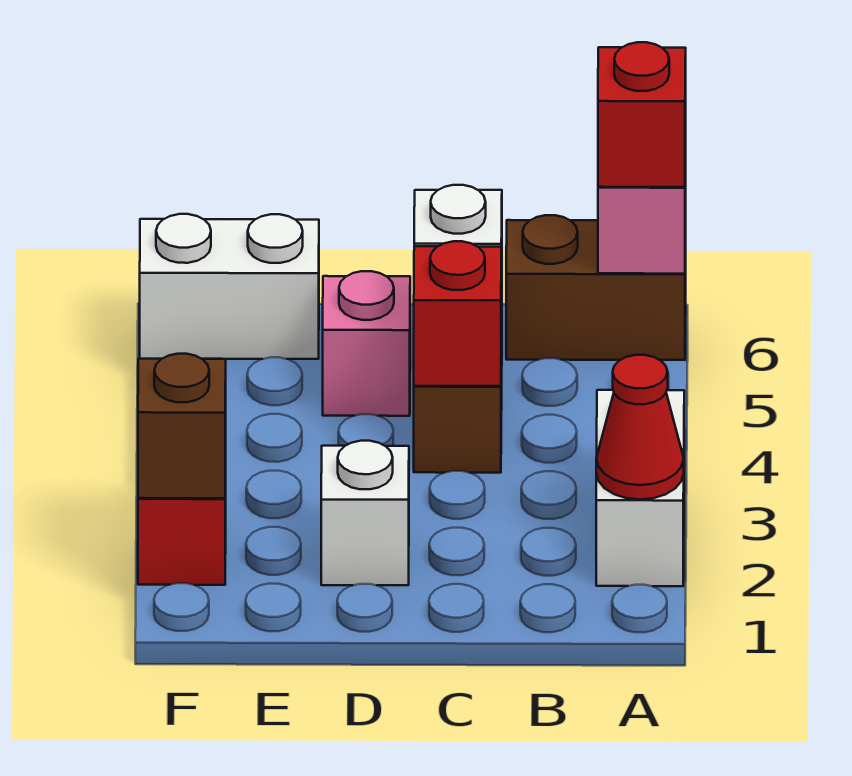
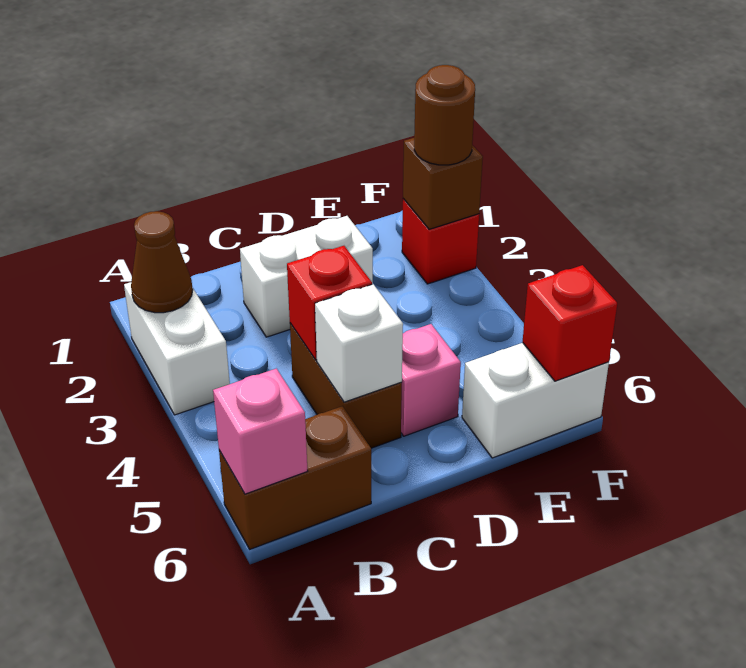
red cone A2 level 2 -> brown cone A2 level 2
red brick A6 level 3 -> red brick F6 level 2
white brick D2 level 1 -> white brick C2:D2 level 1
none -> brown round brick F2 level 3

